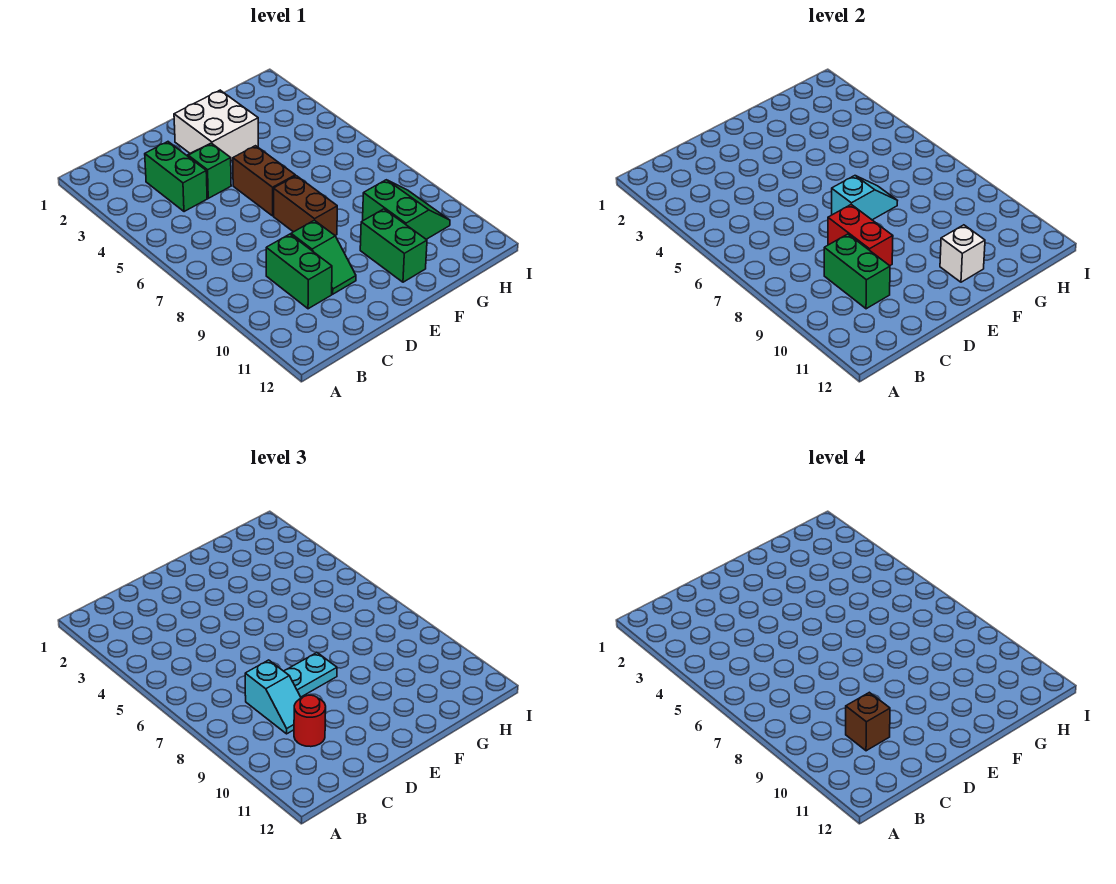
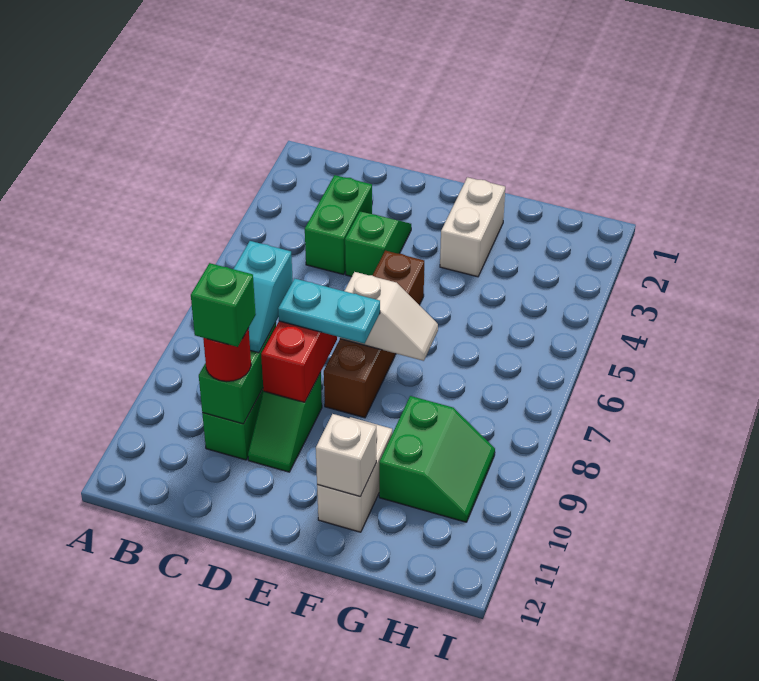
brown brick C10 level 4 -> green brick C10 level 4
white brick E2:F3 level 1 -> white brick F2:F3 level 1
cyan slope E7:F7 level 2 top E -> white slope E7:F7 level 2 top E
green brick F10:F11 level 1 -> white brick F10:F11 level 1

